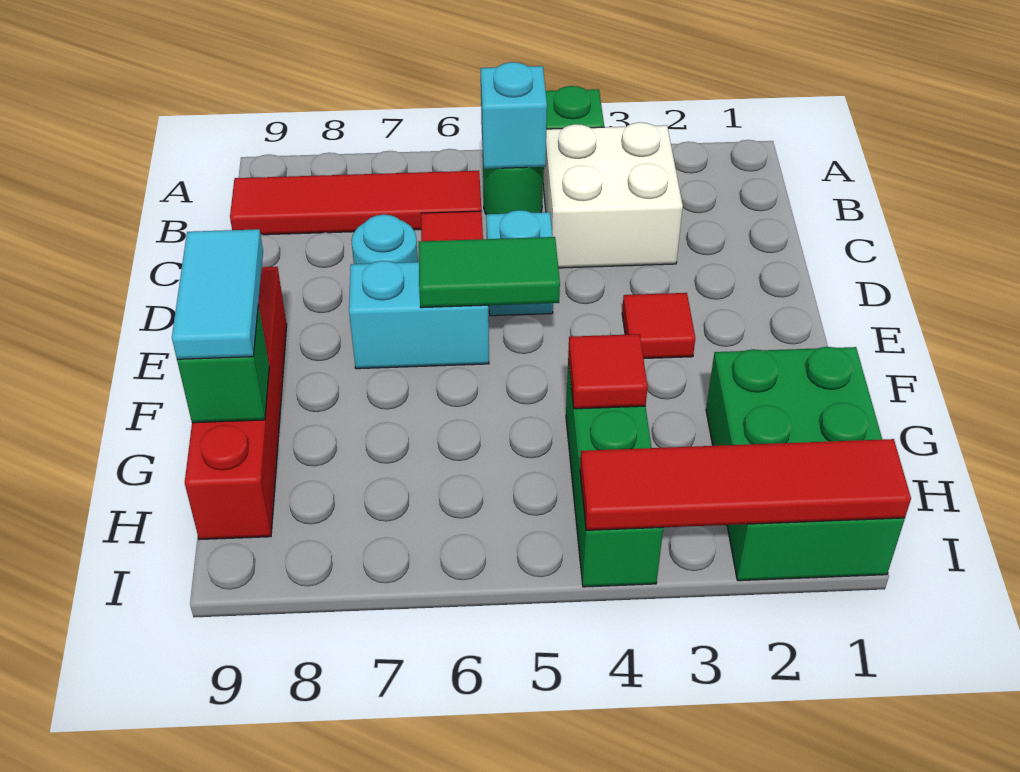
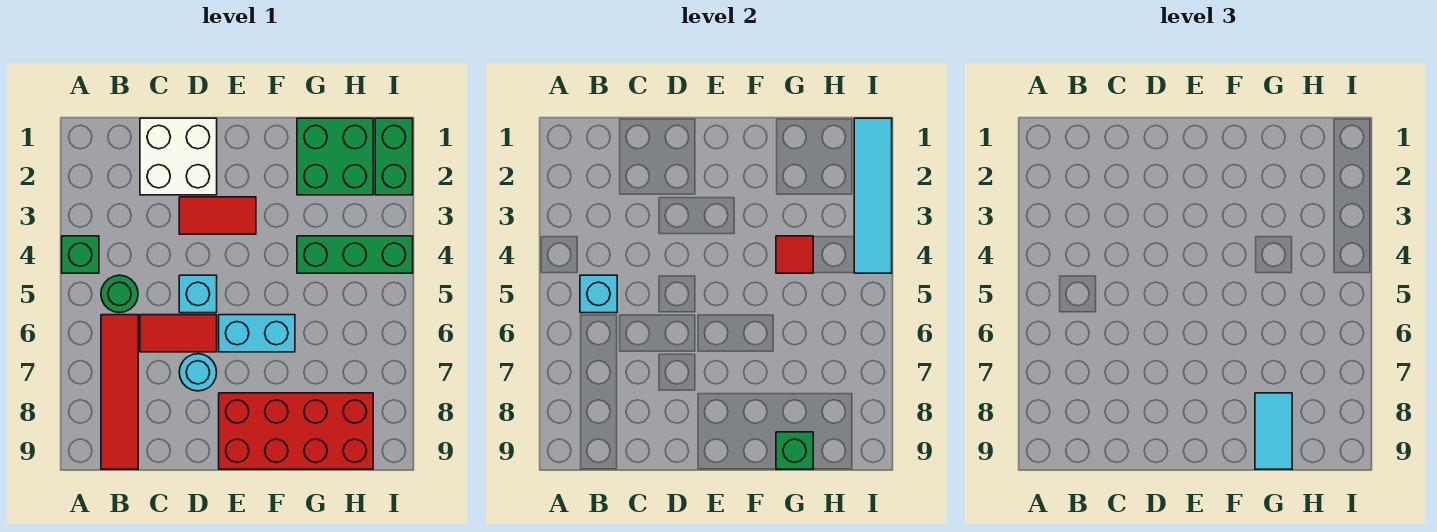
white brick B3:C4 level 1 -> white brick C1:D2 level 1
red tile E3 level 1 -> red tile D3:E3 level 1
green tile E5:E6 level 2 -> none
cyan brick E6:E7 level 1 -> cyan brick E6:F6 level 1
red brick E9:H9 level 1 -> red brick E8:H9 level 1
cyan tile F9:G9 level 3 -> cyan tile G8:G9 level 3
red tile I1:I4 level 2 -> cyan tile I1:I4 level 2

